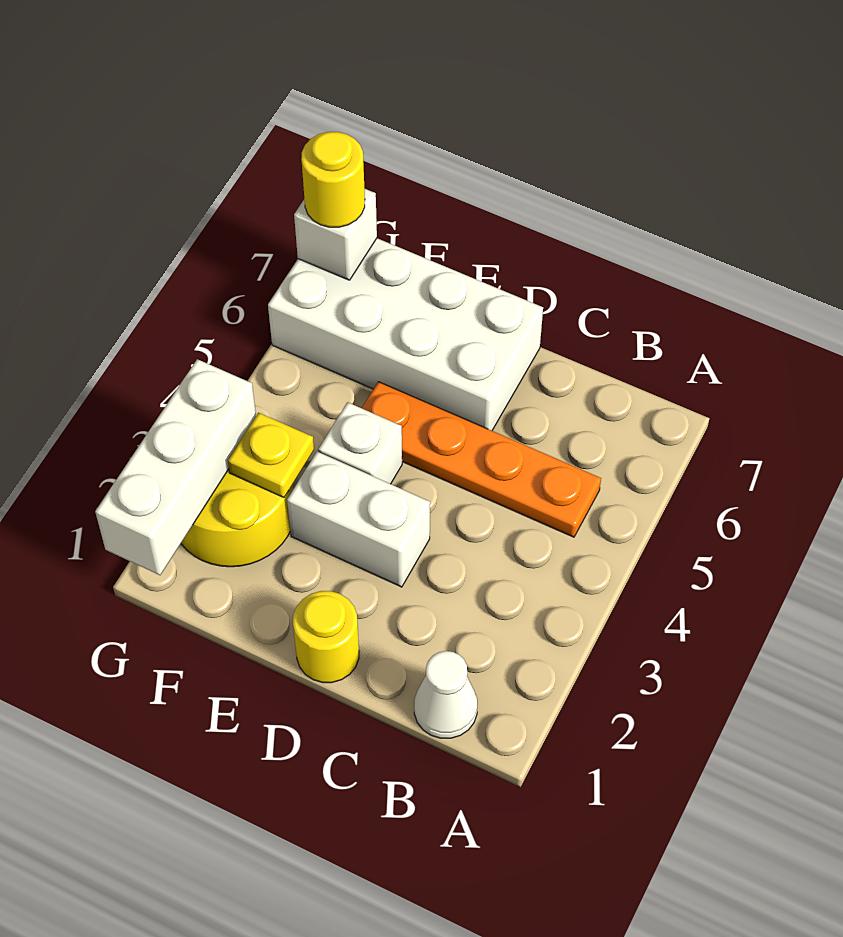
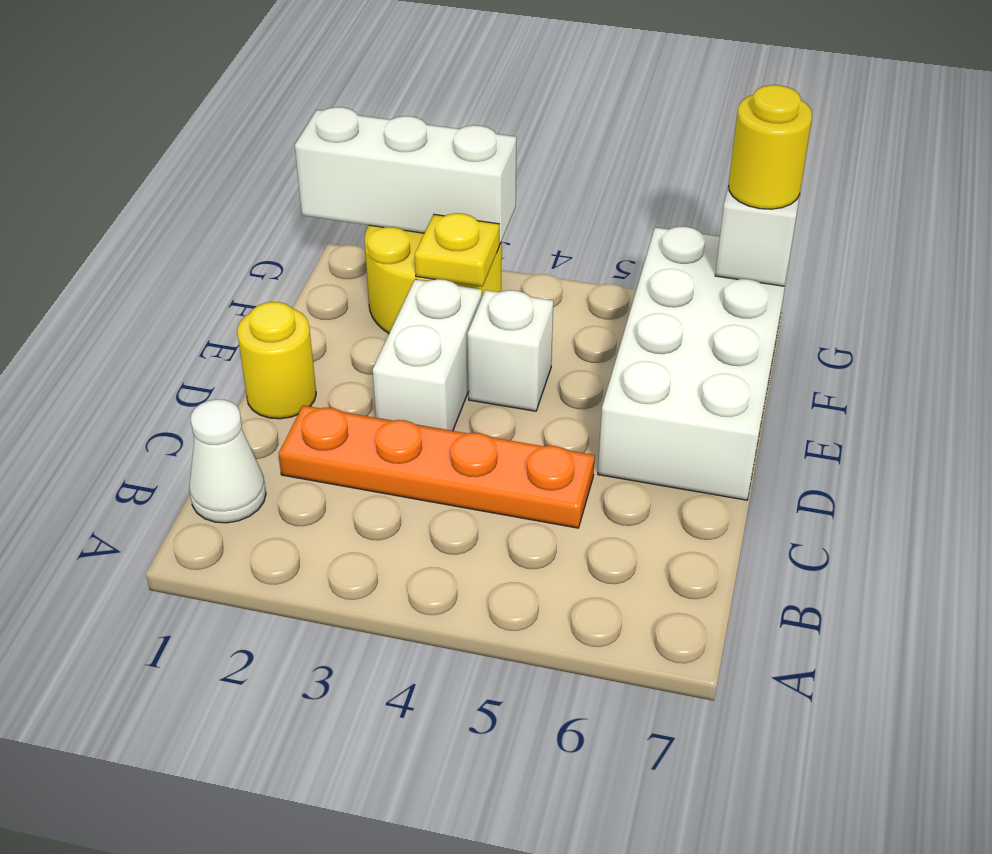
orange plate B5:E5 level 1 -> orange plate C2:C5 level 1

